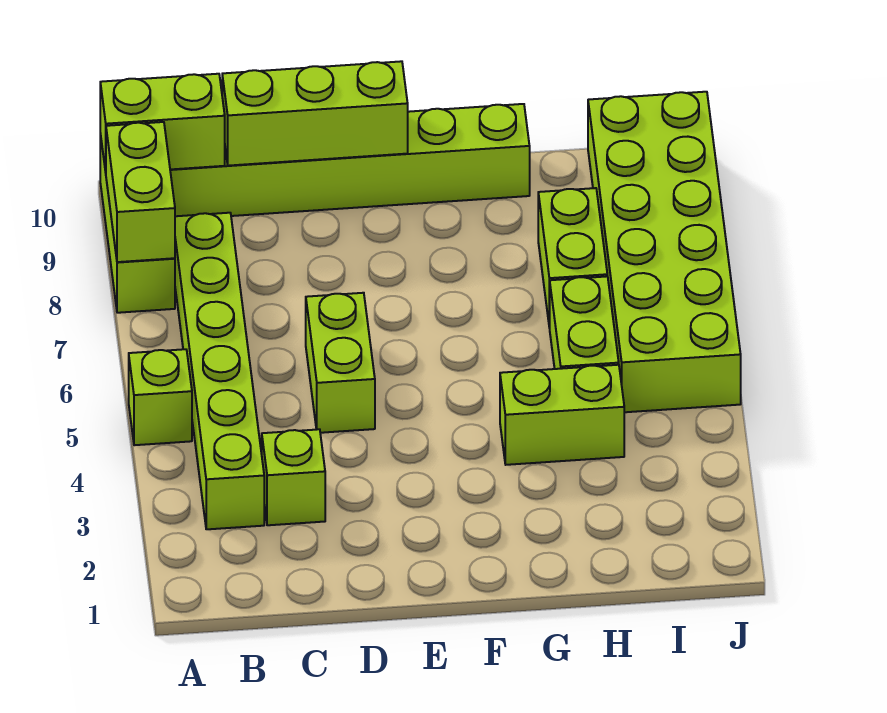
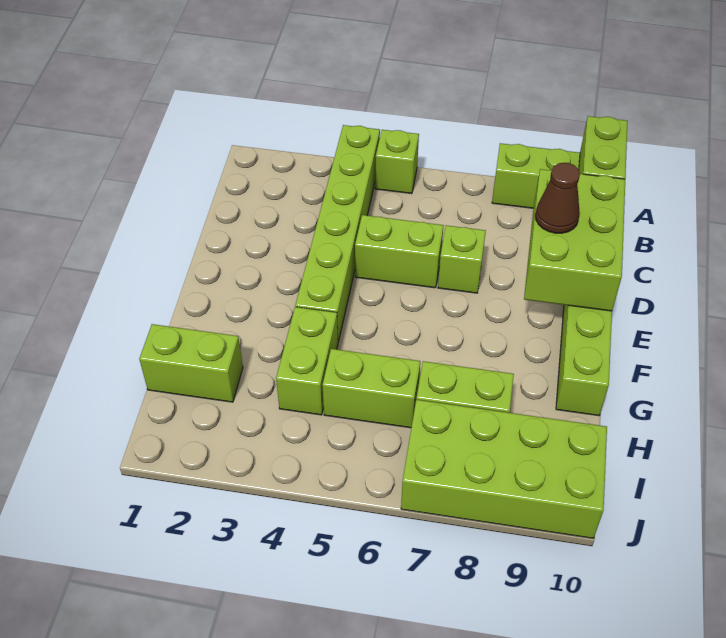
lime brick A8:A9 level 2 -> lime brick H1:H2 level 1
lime brick B3:B8 level 1 -> lime brick A4:F4 level 1
lime brick C3 level 1 -> lime brick D7 level 1
lime brick C10:E10 level 2 -> lime brick C9:E10 level 2
none -> brown cone D9 level 3
lime brick I5:J10 level 1 -> lime brick I7:J10 level 1

